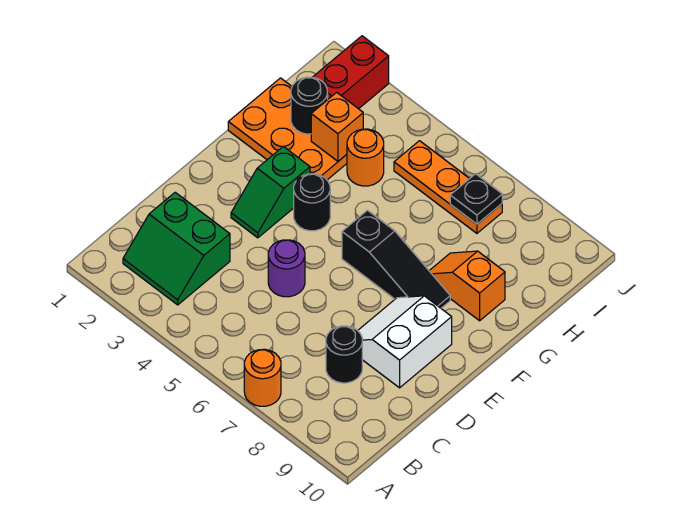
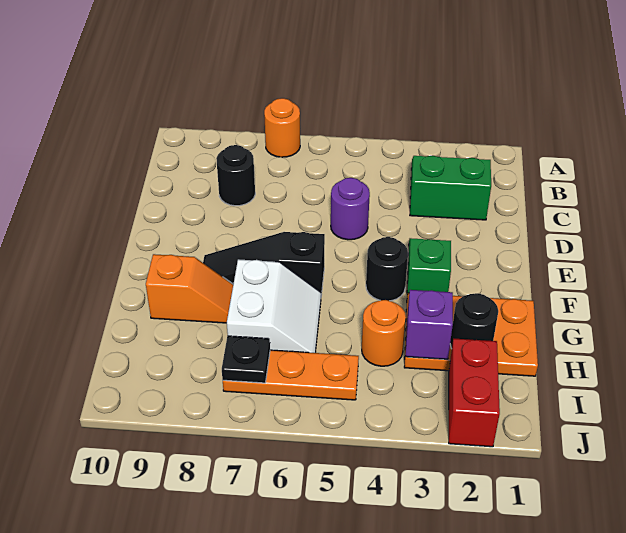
white slope D8:E9 level 1 top 9 -> white slope G6:H7 level 1 top 7
orange brick H3 level 2 -> purple brick H3 level 2

